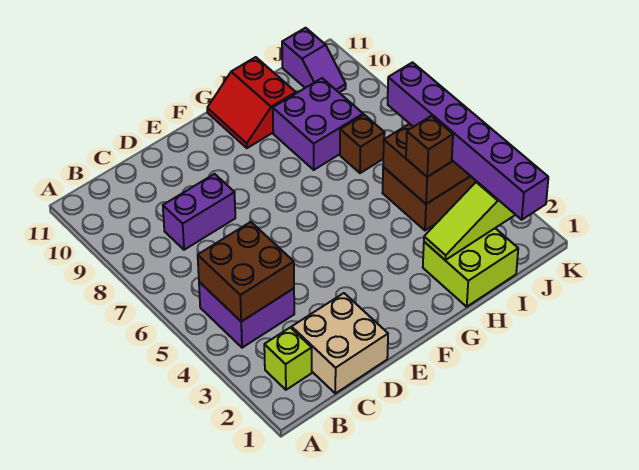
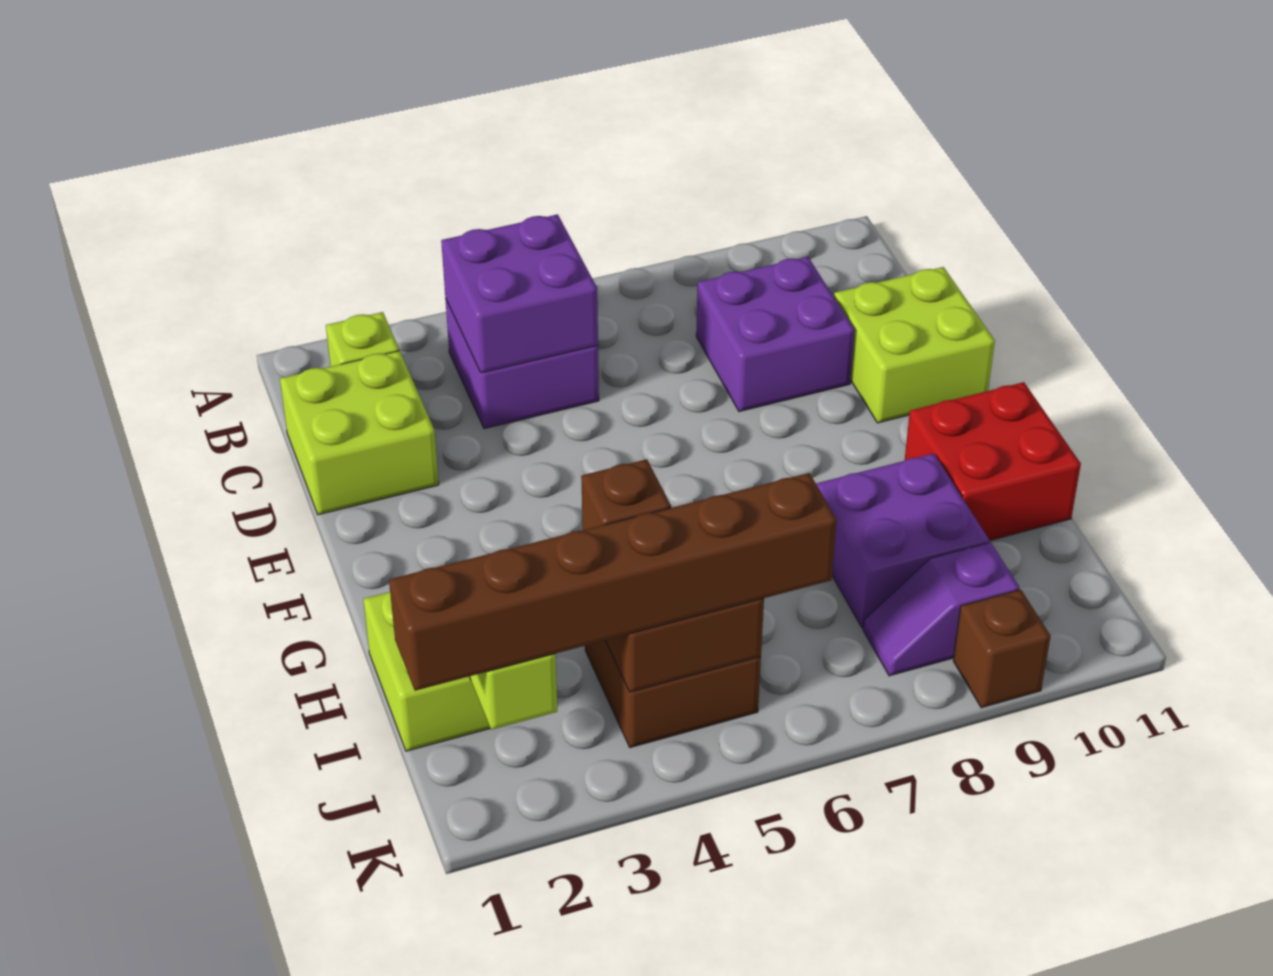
brown brick B4:C5 level 2 -> purple brick B4:C5 level 2
tan brick C1:D2 level 1 -> lime brick C1:D2 level 1
purple brick C8:D8 level 1 -> purple brick C8:D9 level 1
none -> lime brick D10:E11 level 1
red slope G10:H11 level 1 top H -> red brick G10:H11 level 1
brown brick I7 level 1 -> brown brick K9 level 1
purple brick J1:J6 level 3 -> brown brick J1:J6 level 3
purple slope J10:J11 level 1 top 11 -> purple slope J8:J9 level 1 top 9

